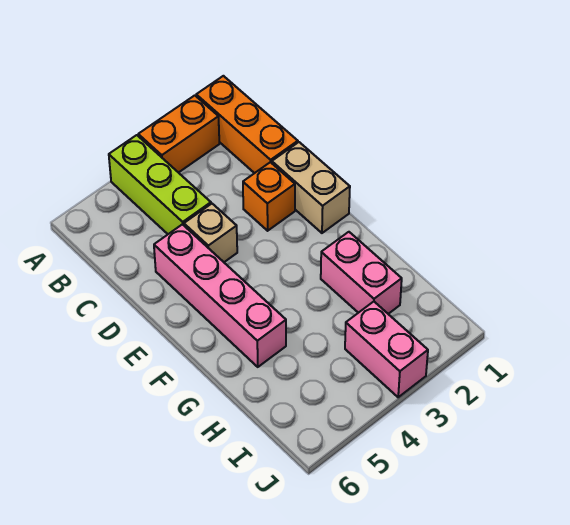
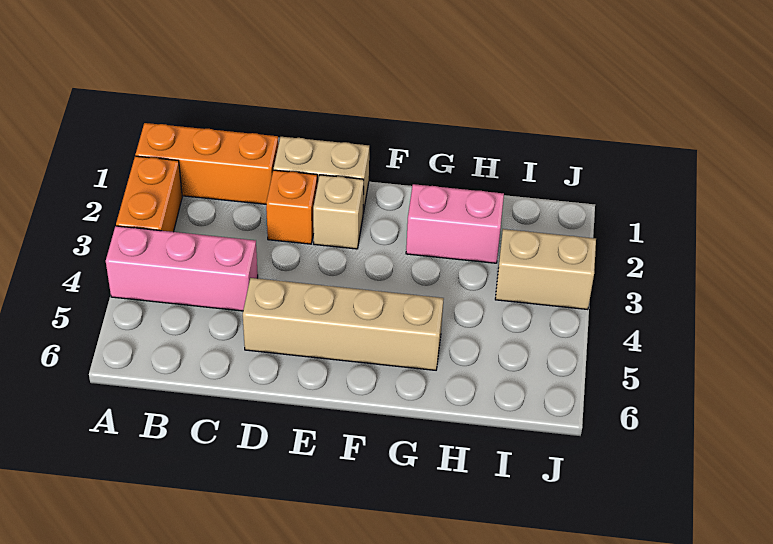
lime brick A4:C4 level 1 -> pink brick A4:C4 level 1
tan brick D4 level 1 -> tan brick E2 level 1
pink brick D5:G5 level 1 -> tan brick D5:G5 level 1
pink brick I3:J3 level 1 -> tan brick I3:J3 level 1

